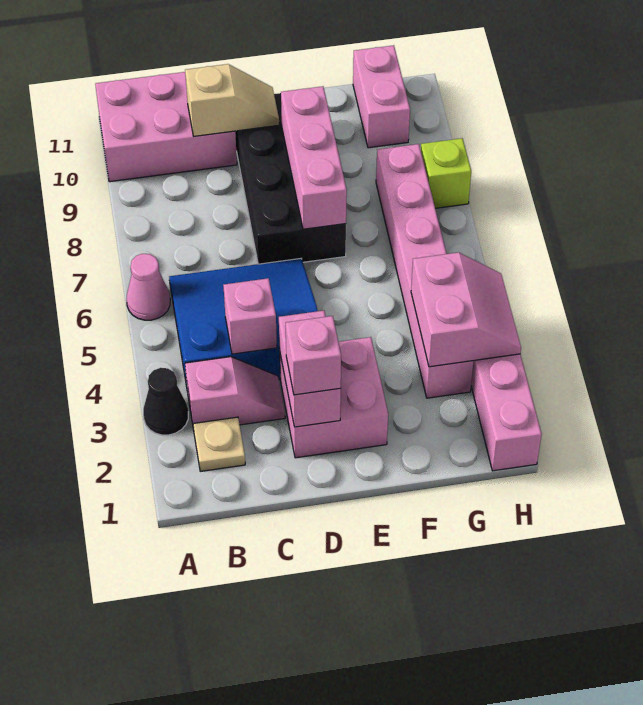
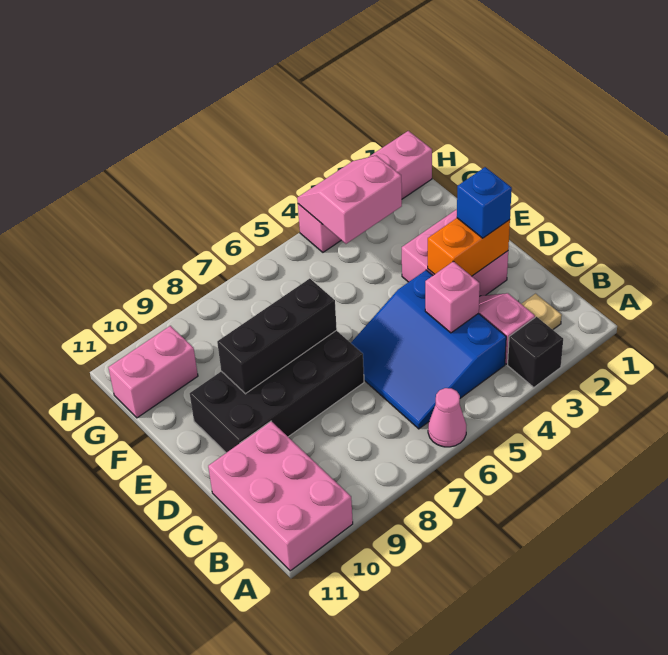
black cone A3 level 1 -> black brick A3 level 1
tan slope C10:D10 level 2 top C -> none
pink brick D2:D3 level 2 -> orange brick D2:D3 level 2
pink brick D2 level 3 -> blue brick D2 level 3
pink brick E7:E9 level 2 -> black brick E7:E9 level 2
pink brick G3:G8 level 1 -> none
lime brick H8 level 1 -> none

